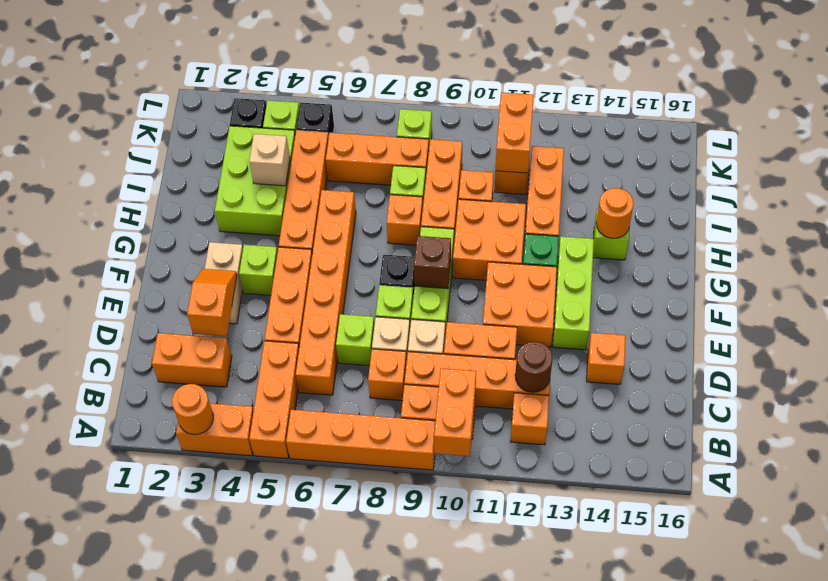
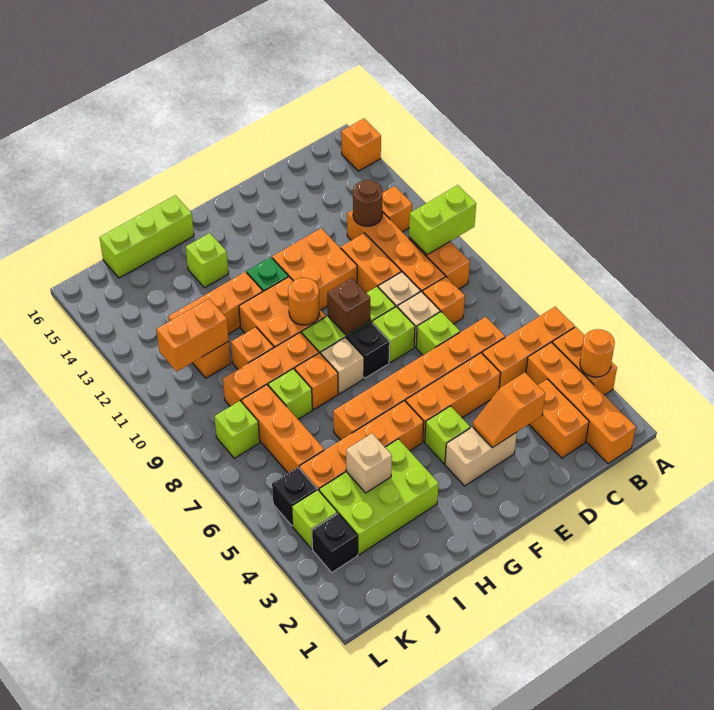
orange brick A6:A9 level 1 -> orange brick B1:B4 level 1
orange brick A10:B10 level 2 -> lime brick A10:B10 level 2
orange brick D14 level 1 -> orange brick A15 level 1
lime brick E13:G13 level 1 -> lime brick H16:J16 level 1
none -> tan brick G8 level 1
orange round brick H14 level 2 -> orange round brick G10 level 2

